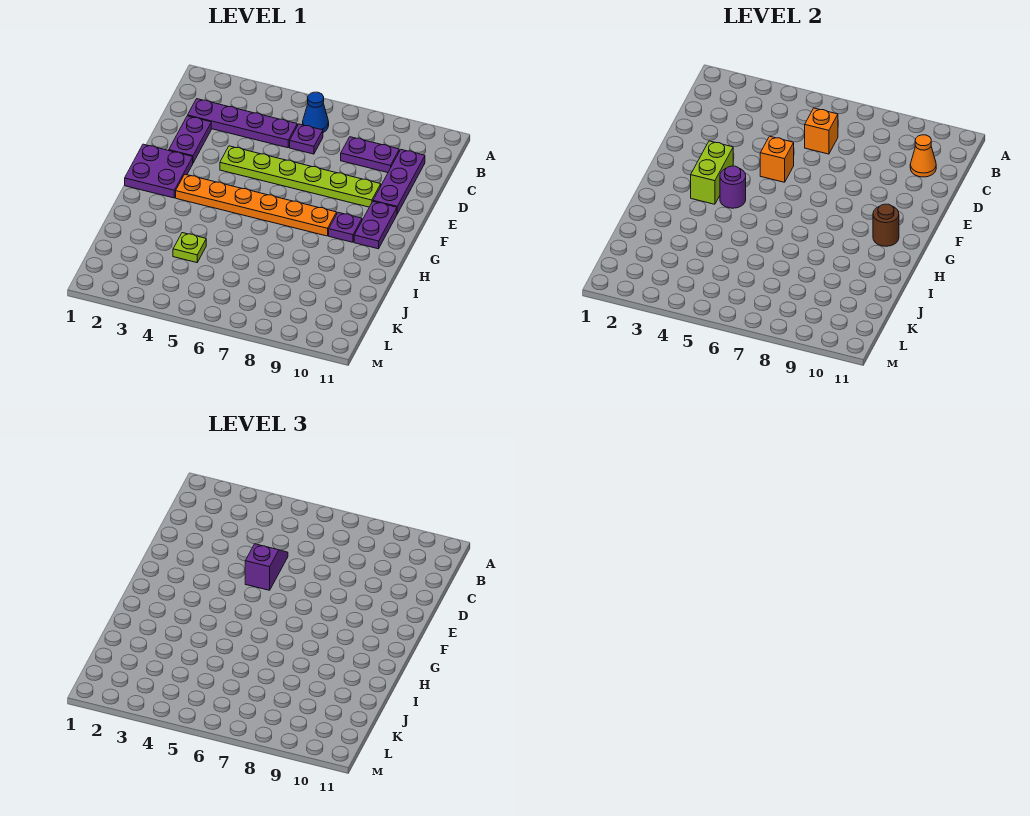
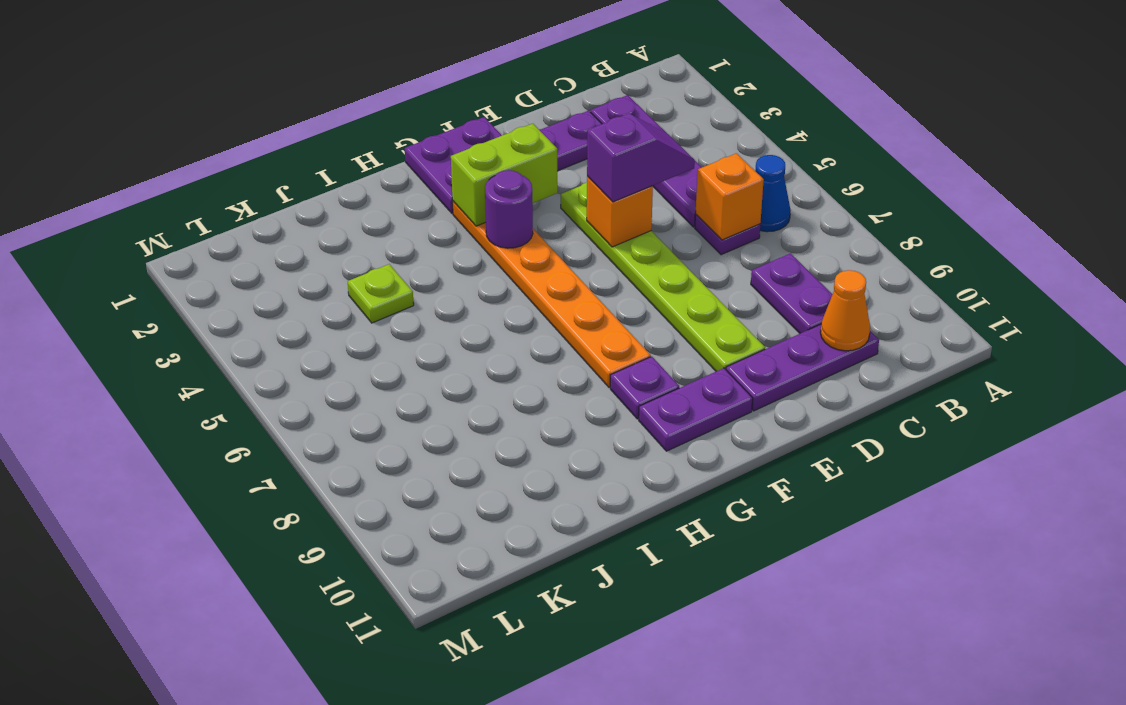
brown round brick G10 level 2 -> none

